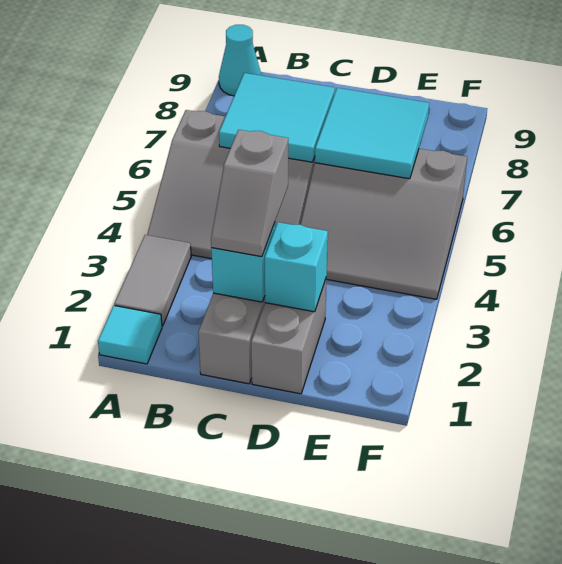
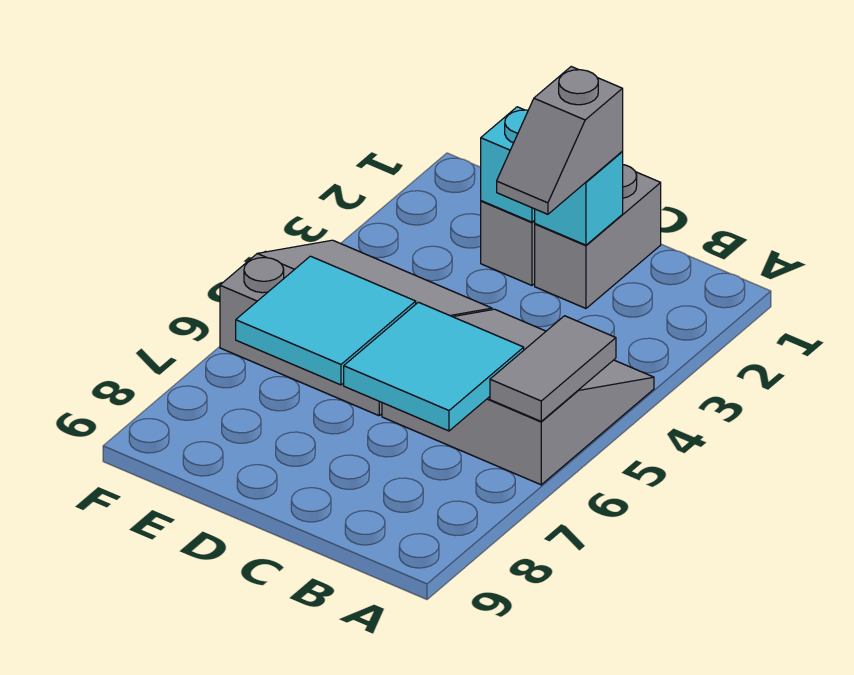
cyan tile A1 level 1 -> none
grey tile A2:A3 level 1 -> grey tile A5:A6 level 2
cyan cone A9 level 1 -> none
grey slope C2:C3 level 3 top 3 -> grey slope C2:C3 level 3 top 2

